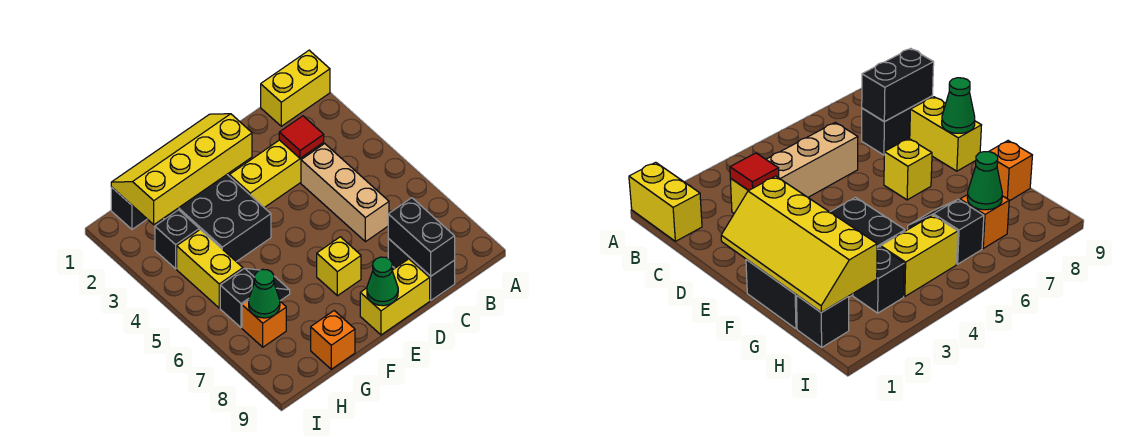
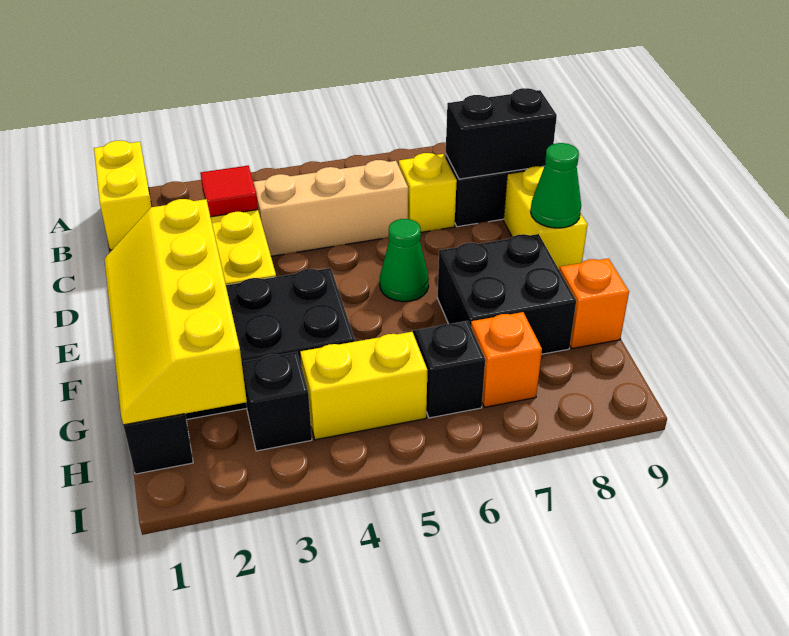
yellow brick E7 level 1 -> yellow brick C7 level 1
none -> black brick F7:G8 level 1
green cone H7 level 2 -> green cone E6 level 1

